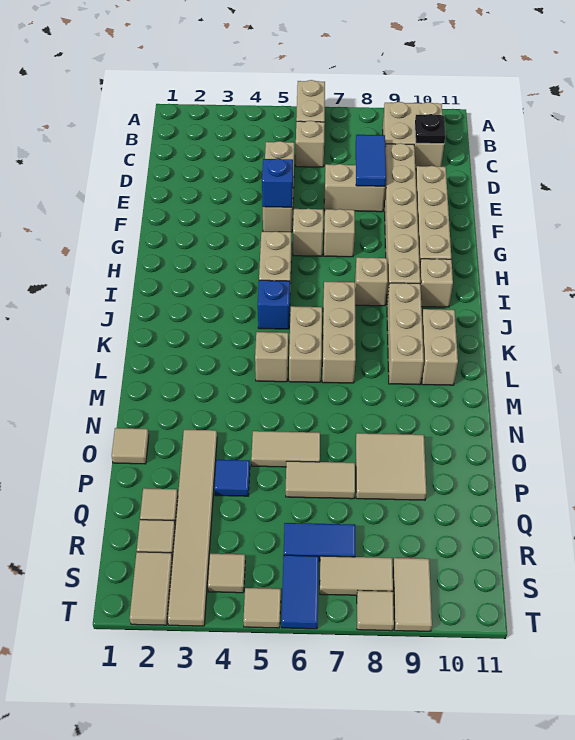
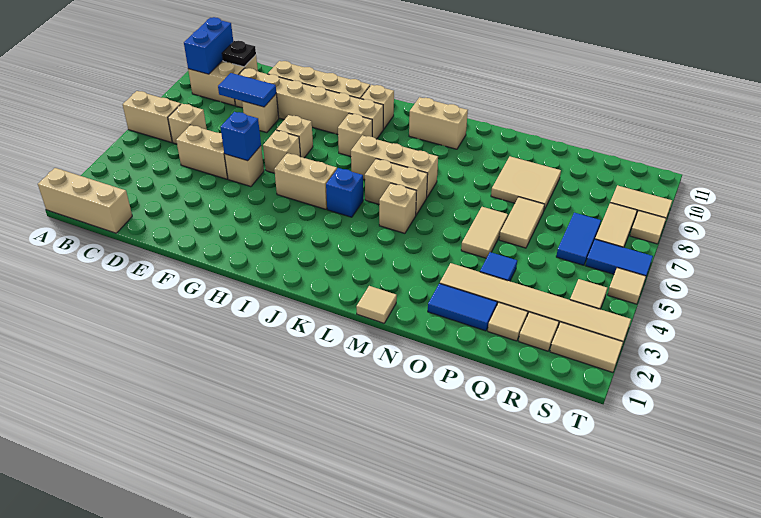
none -> blue brick B9:B10 level 2
tan brick E7:E8 level 1 -> tan brick E8 level 1
tan brick J9:L9 level 1 -> tan brick A1:C1 level 1
tan tile O1 level 1 -> tan tile M1 level 1
none -> blue tile O2:P2 level 1

